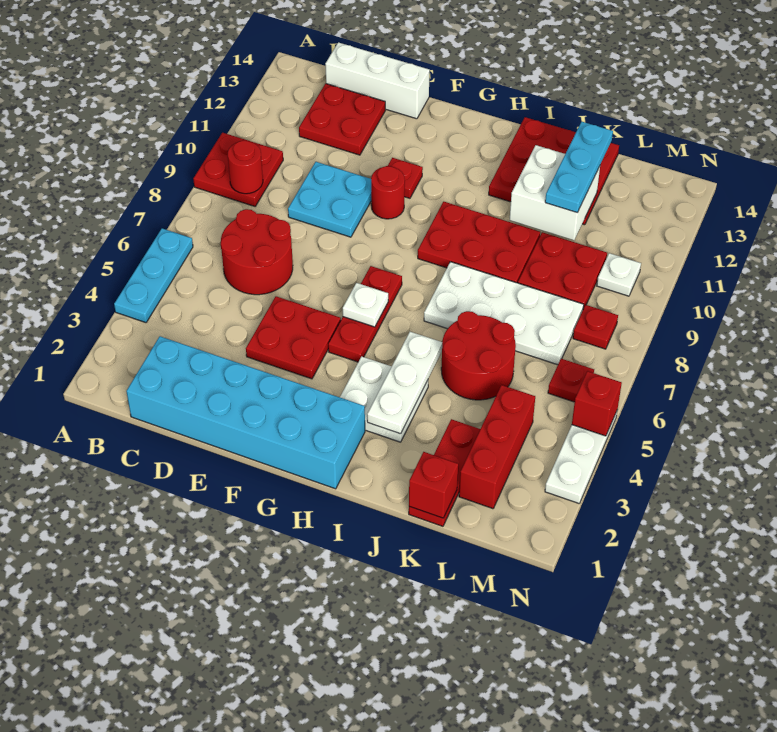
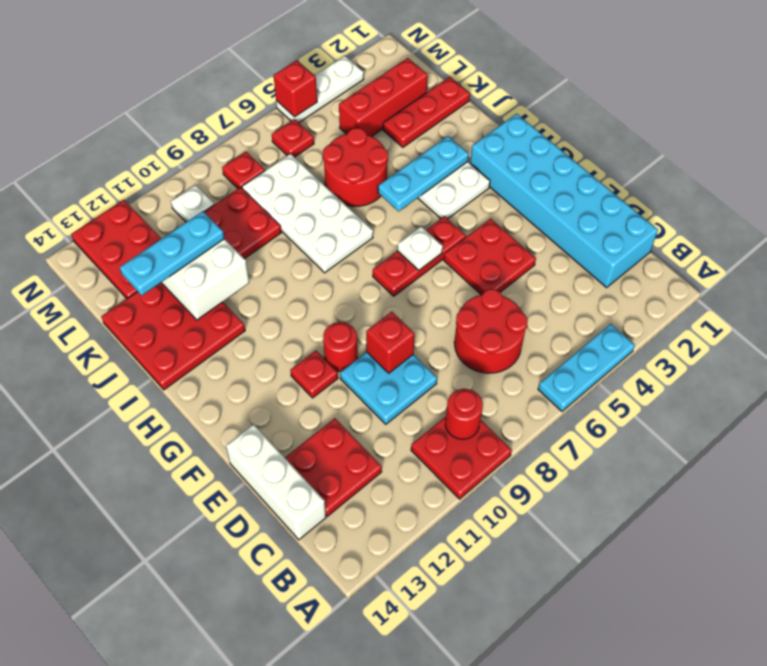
red plate H9:J10 level 1 -> red plate L12:N13 level 1
white plate I3:I5 level 2 -> cyan plate I3:I5 level 2
red brick K1 level 2 -> red brick E9 level 2

